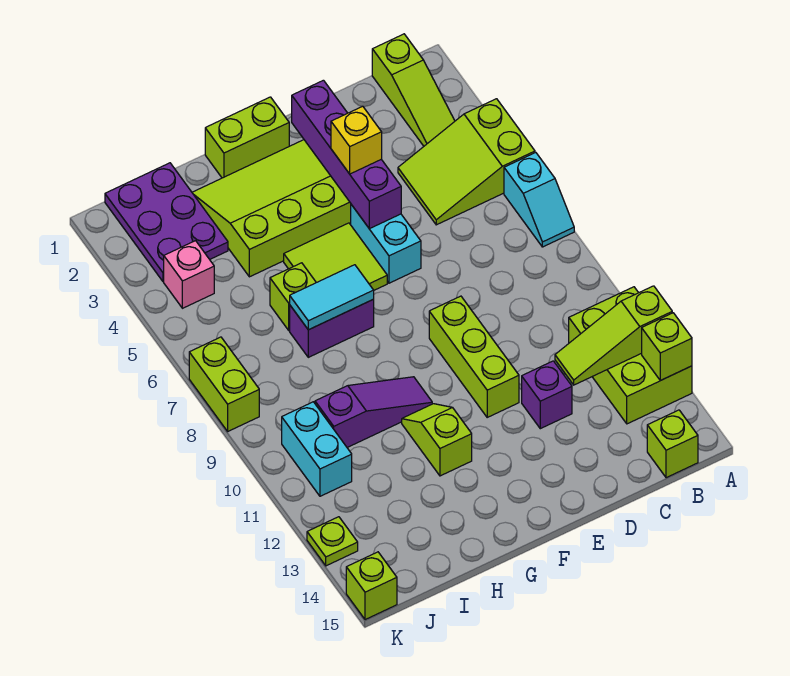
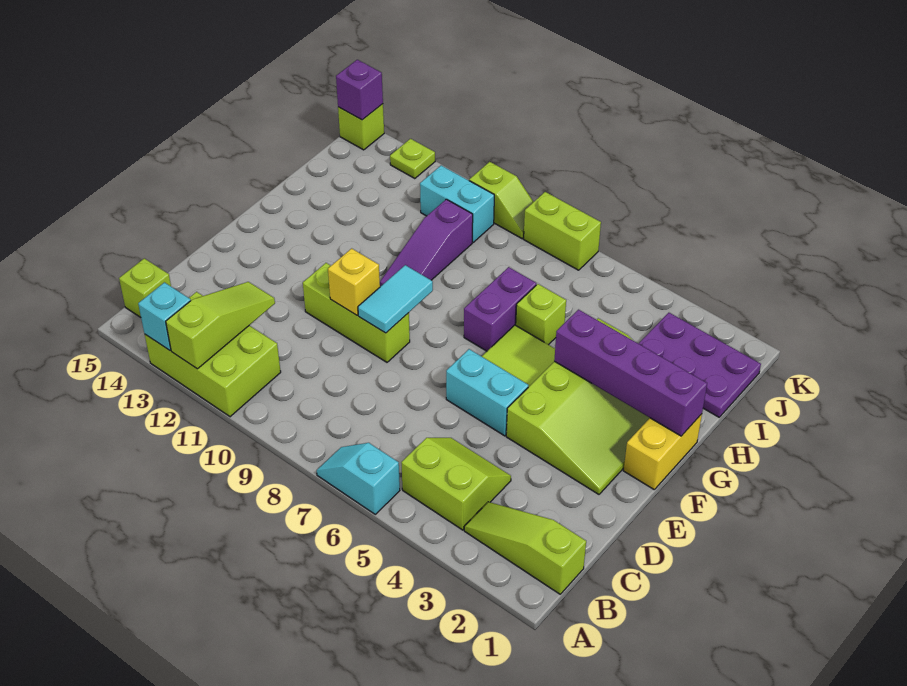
lime slope A4:C5 level 1 top A -> lime slope B4:C5 level 1 top B
lime brick A13 level 2 -> cyan brick A13 level 2
purple brick D12 level 1 -> purple brick K15 level 2
purple brick E2:E5 level 2 -> purple brick G1:G4 level 2
yellow brick E4 level 3 -> yellow brick E10 level 2
lime brick F1:G1 level 1 -> yellow brick F1:G1 level 1
cyan tile G7:H7 level 2 -> cyan tile E9:F9 level 2
lime slope G11:G12 level 1 top 12 -> lime slope K9:K10 level 1 top 10
pink brick J4 level 1 -> none

